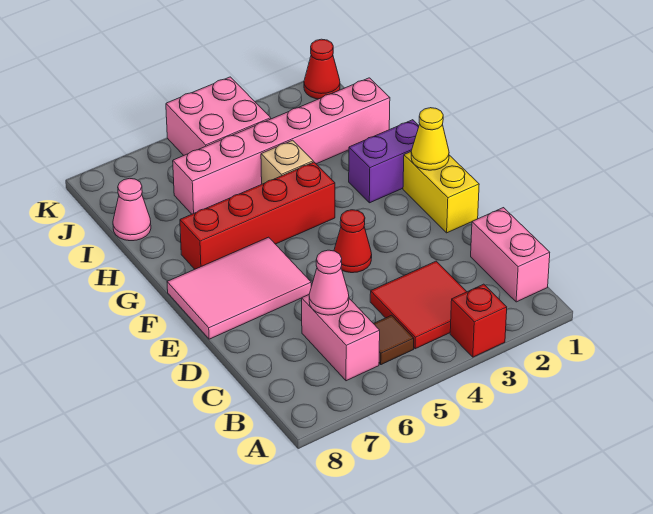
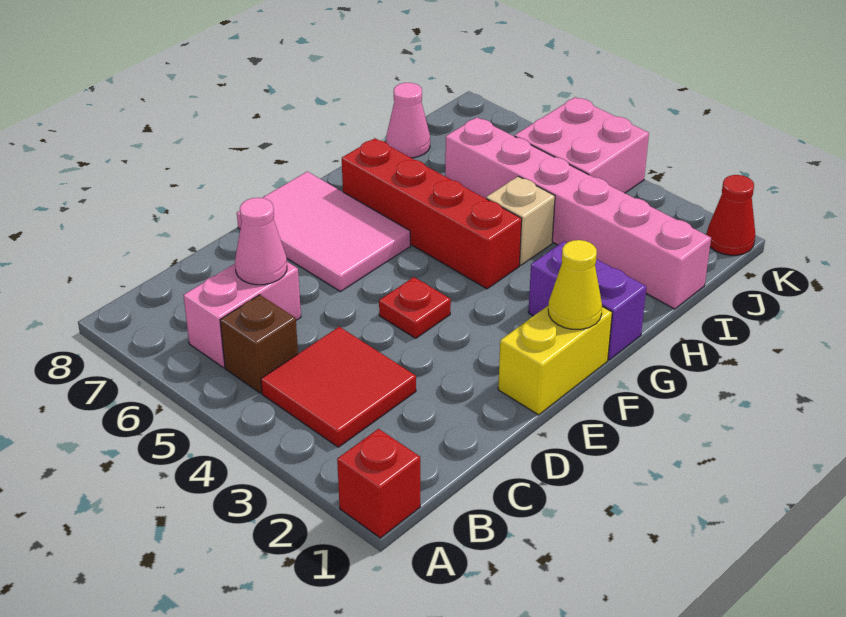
red brick A3 level 1 -> red brick A1 level 1
pink brick B1:C1 level 1 -> none
brown tile B5 level 1 -> brown brick B5 level 1
red cone E4 level 1 -> red plate E4 level 1

